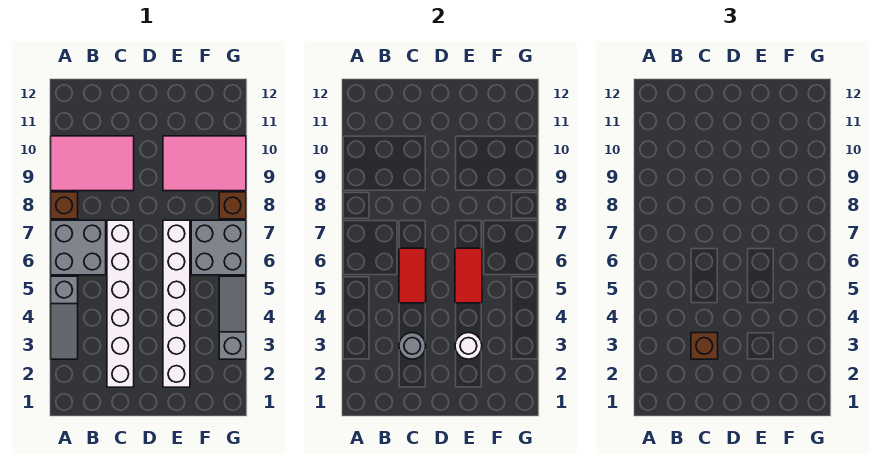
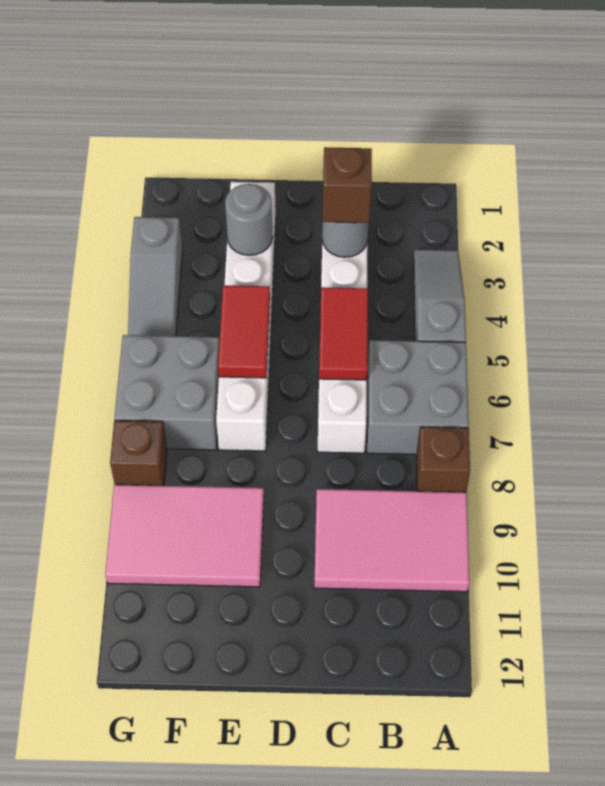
white round brick E3 level 2 -> grey round brick E3 level 2

